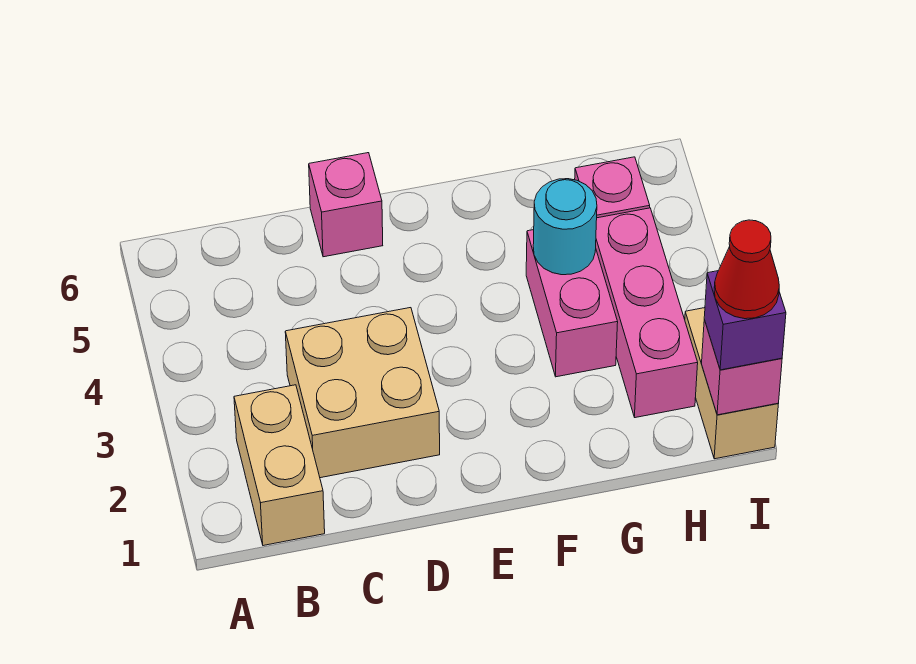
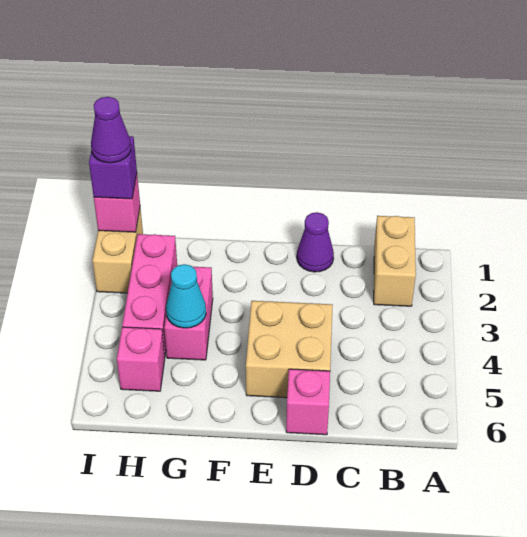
tan brick C2:D3 level 1 -> tan brick D4:E5 level 1
none -> purple cone D1 level 1
cyan round brick G4 level 2 -> cyan cone G4 level 2
red cone I1 level 4 -> purple cone I1 level 4

